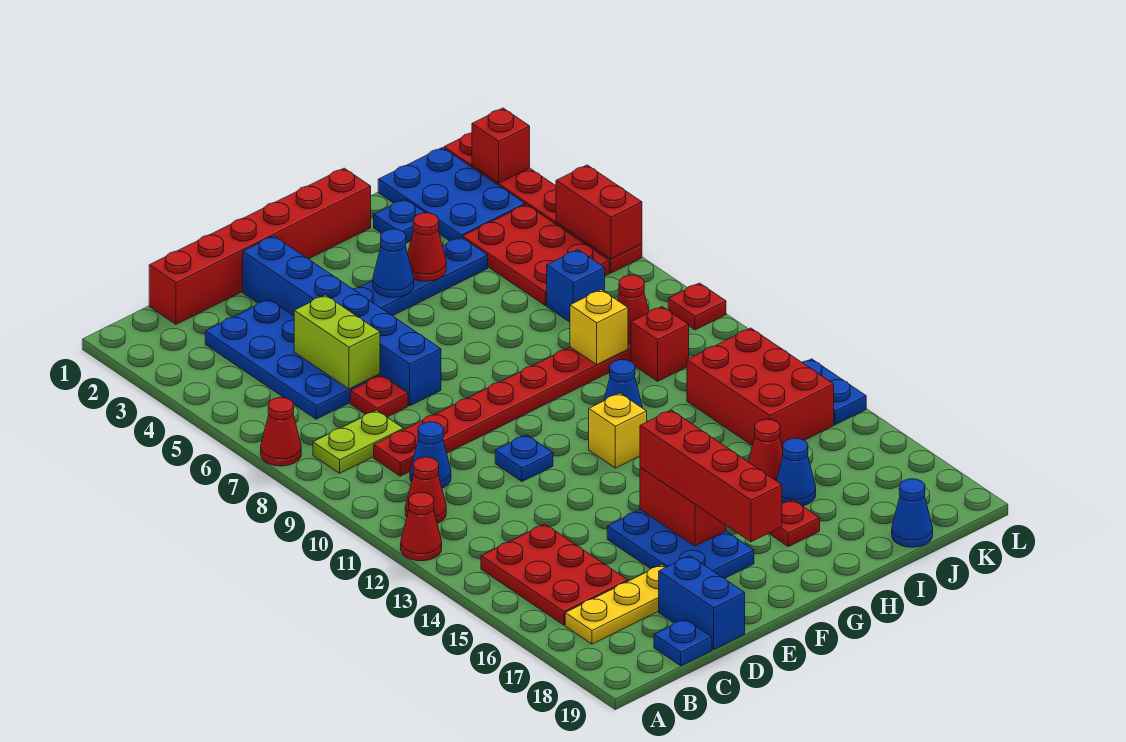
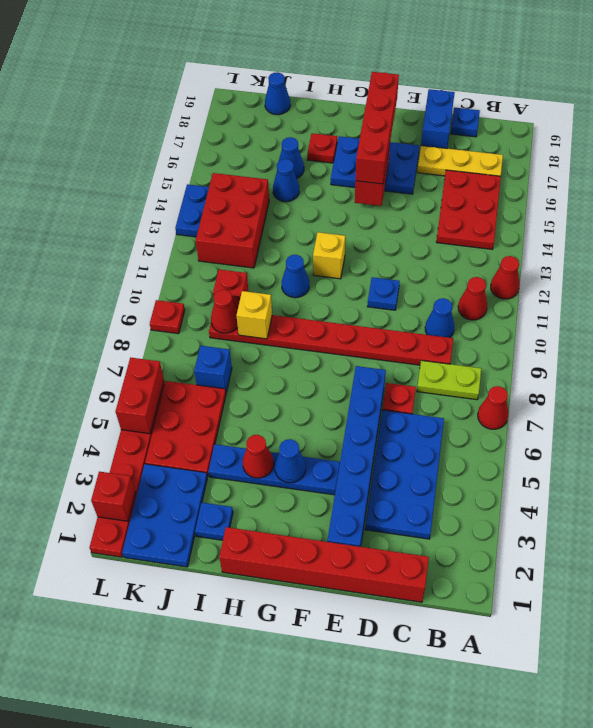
lime brick D5:D6 level 2 -> none
blue plate E15:F17 level 1 -> blue plate E16:G17 level 1
red cone I15 level 1 -> blue cone I15 level 1

